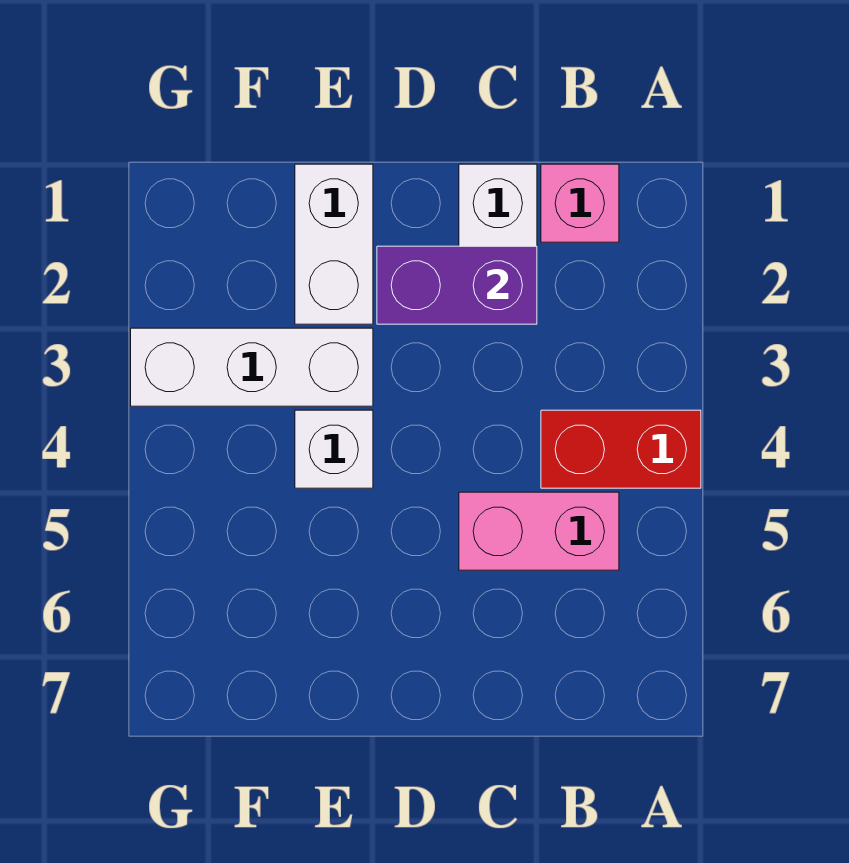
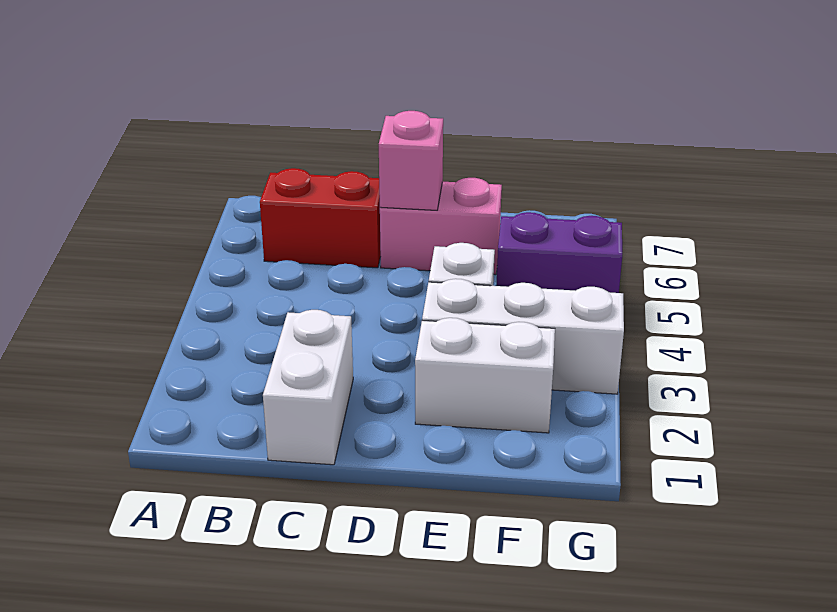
red brick A4:B4 level 1 -> red brick B6:C6 level 1
pink brick B1 level 1 -> pink brick D6 level 2
pink brick B5:C5 level 1 -> pink brick D6:E6 level 1
purple brick C2:D2 level 2 -> purple brick F5:G5 level 1
white brick E1:E2 level 1 -> white brick E2:F2 level 1

